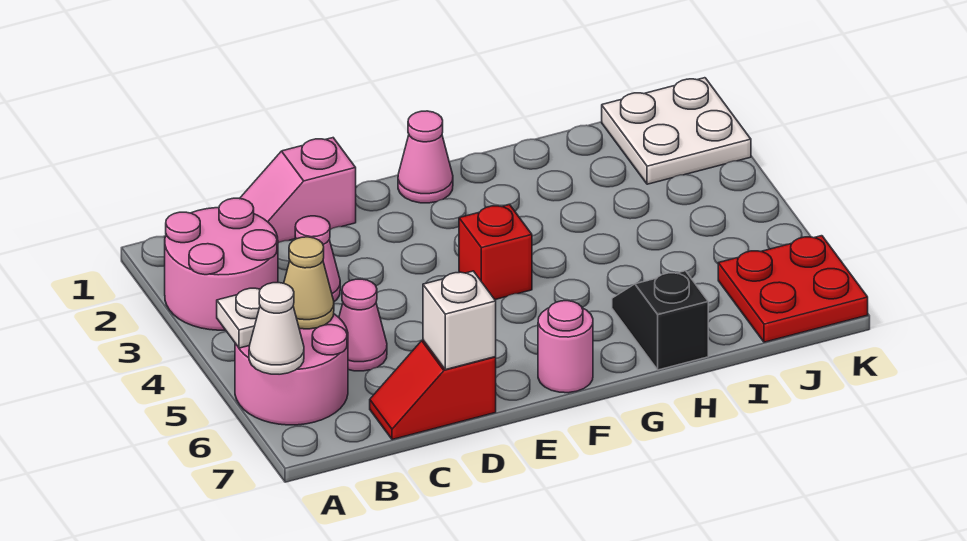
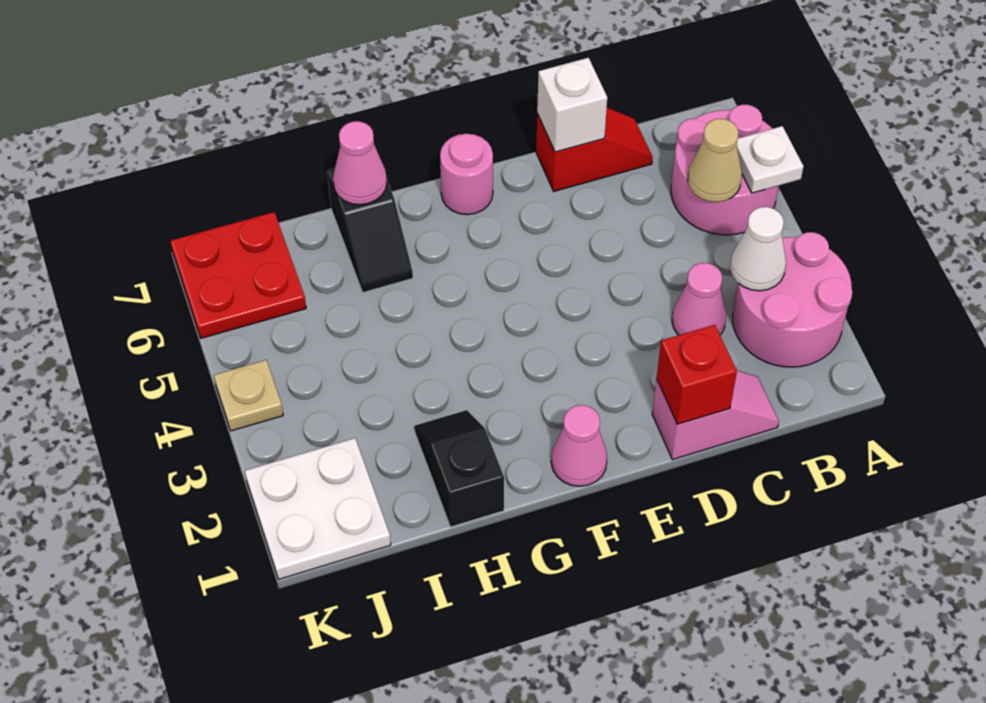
white cone A6 level 2 -> white cone B3 level 2
pink cone C5 level 1 -> pink cone H7 level 2
red brick F4 level 1 -> red brick D1 level 2
none -> black slope H1:H2 level 1 top 1
none -> tan plate K4 level 1

